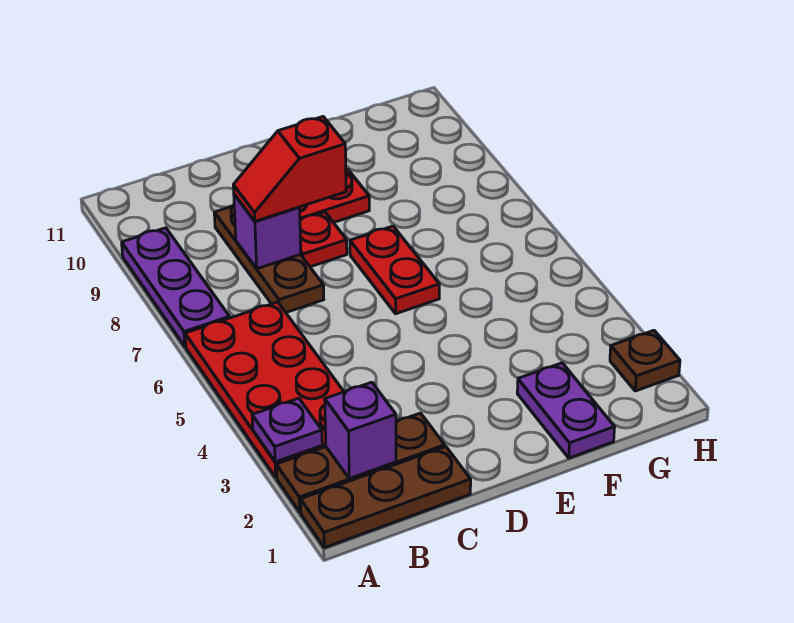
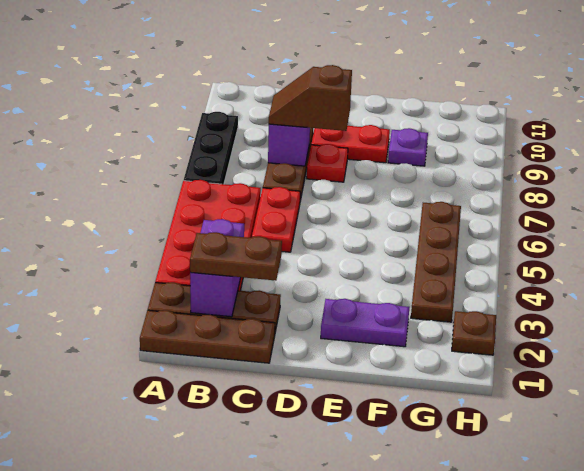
purple plate A3 level 2 -> purple plate F9 level 1
purple plate A7:A9 level 1 -> black plate A7:A9 level 1
purple brick B2 level 2 -> purple brick B2:B3 level 2
none -> brown plate B2:C2 level 3
red slope C8:D8 level 3 top D -> brown slope C8:D8 level 3 top D
red plate E6:E7 level 1 -> red plate C5:C6 level 1
purple plate F1:F2 level 1 -> purple plate E2:F2 level 1
none -> brown plate G3:G6 level 1

